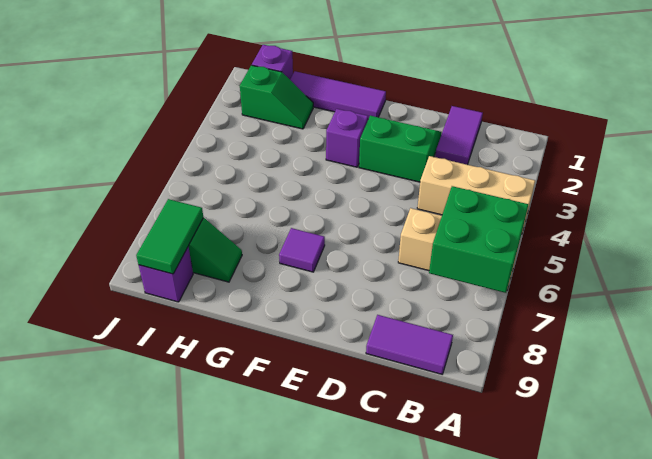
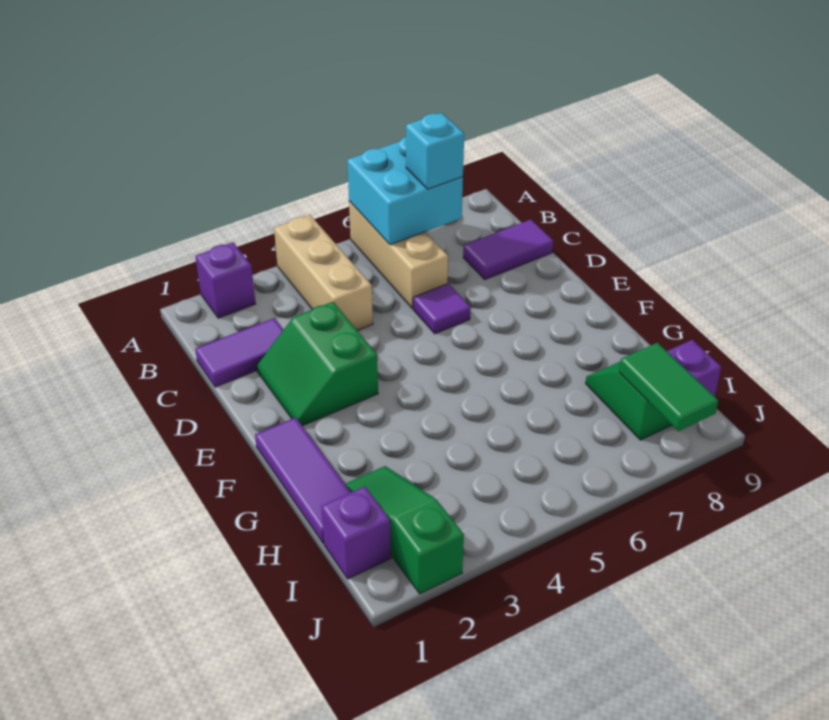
green brick A6:B7 level 2 -> cyan brick A6:B7 level 2
none -> cyan brick B7 level 3
purple tile B9:C9 level 1 -> purple tile C8:C9 level 1
purple brick F3 level 1 -> purple brick A2 level 1
purple tile F7 level 1 -> purple tile D6 level 1
green slope H2:I2 level 1 top I -> green slope H2:J2 level 1 top J
green tile I8:I9 level 2 -> green tile I8:J8 level 2

